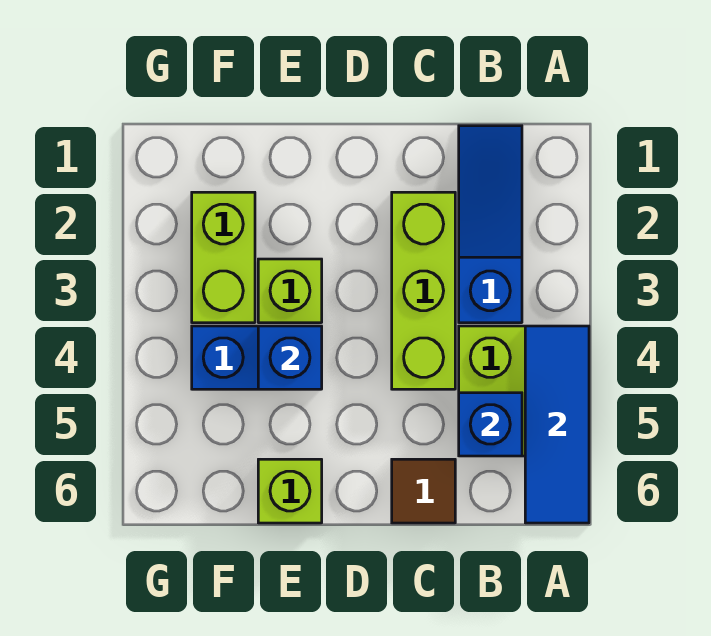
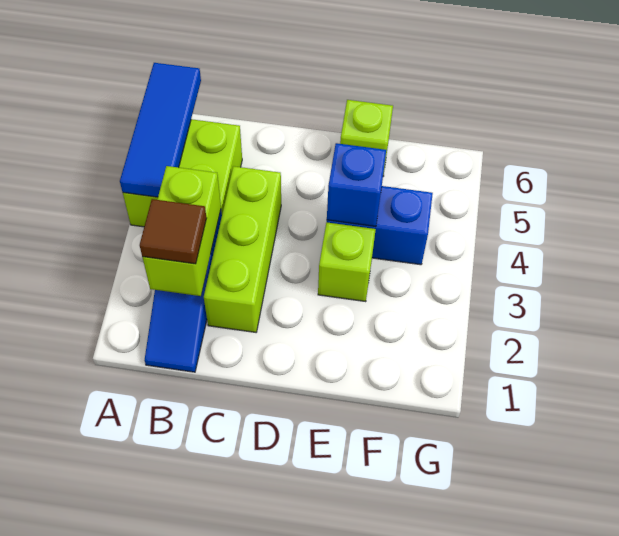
blue brick B5 level 2 -> none
brown tile C6 level 1 -> brown tile B2 level 3
lime brick F2:F3 level 1 -> lime brick B2:B3 level 2

